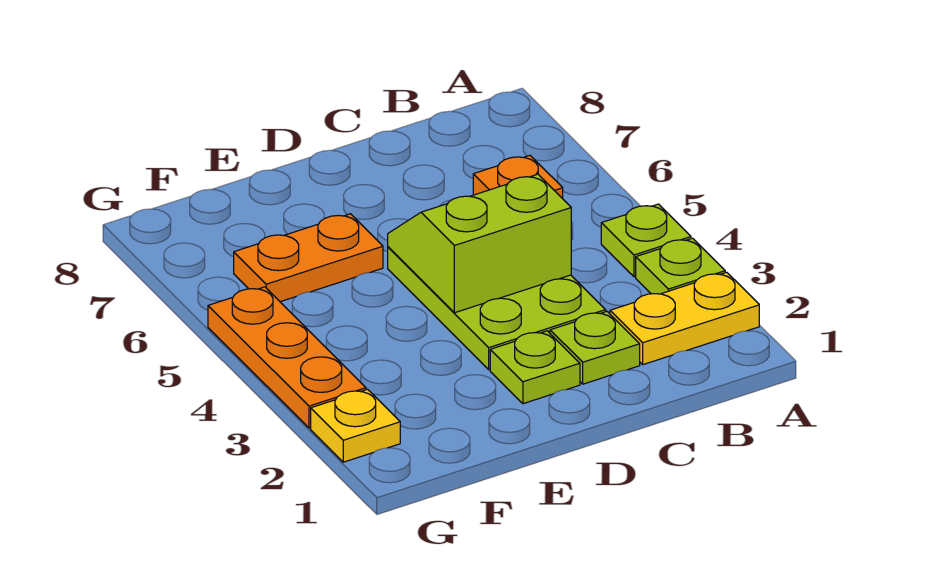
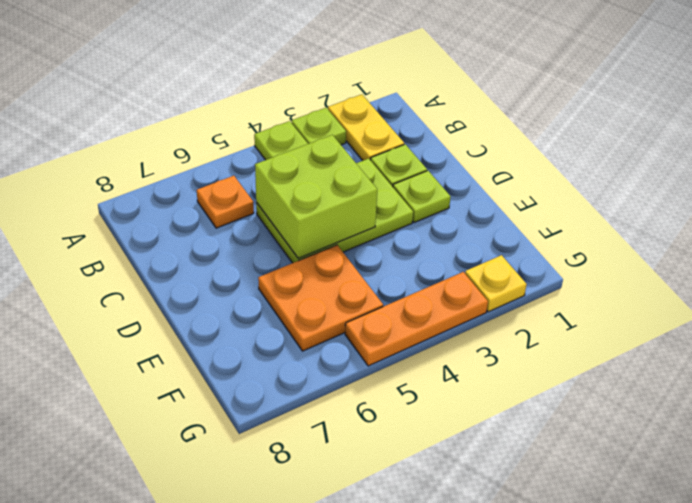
lime slope C4:D5 level 2 top 4 -> lime brick C4:D5 level 2
orange plate E6:F6 level 1 -> orange plate E5:F6 level 1

